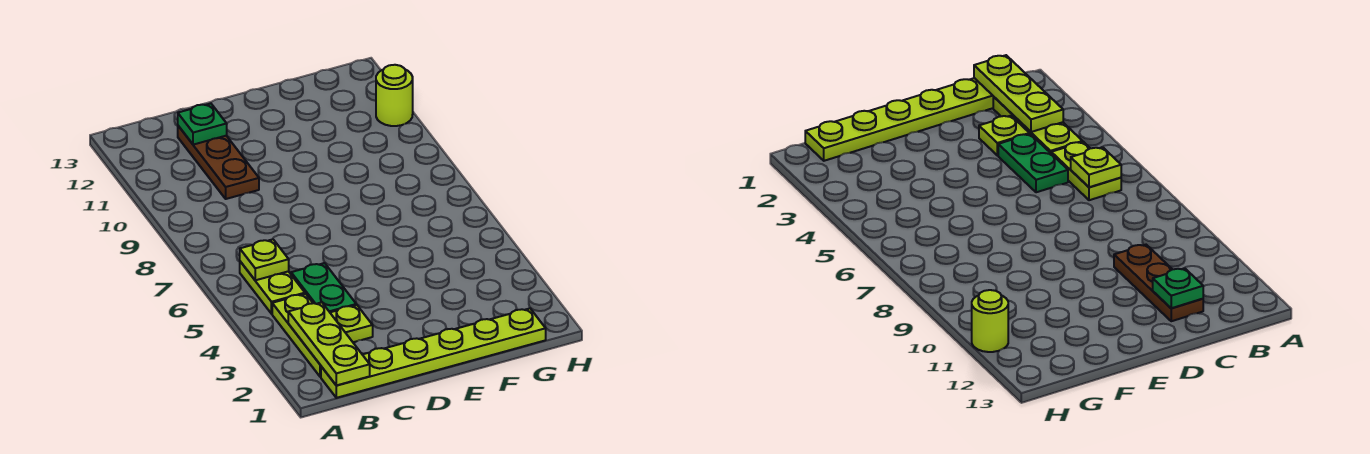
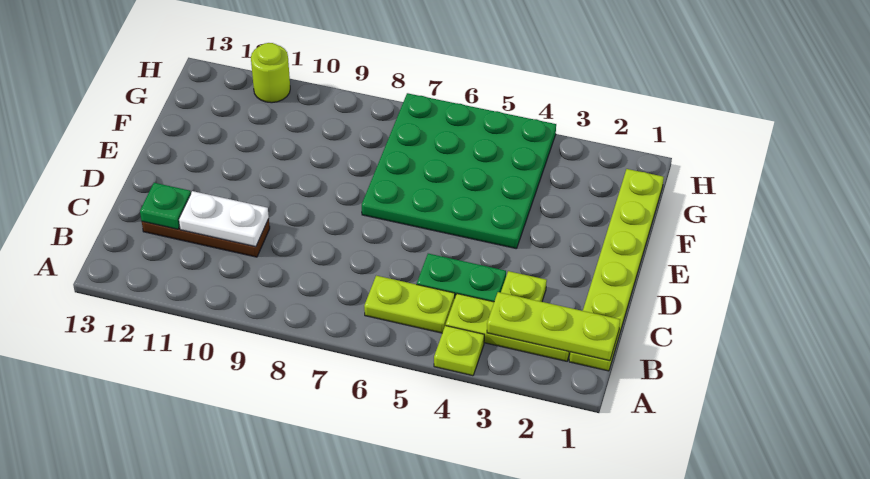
lime plate B6 level 2 -> lime plate A4 level 1
none -> white plate C10:C11 level 2
none -> green plate E4:H7 level 1

